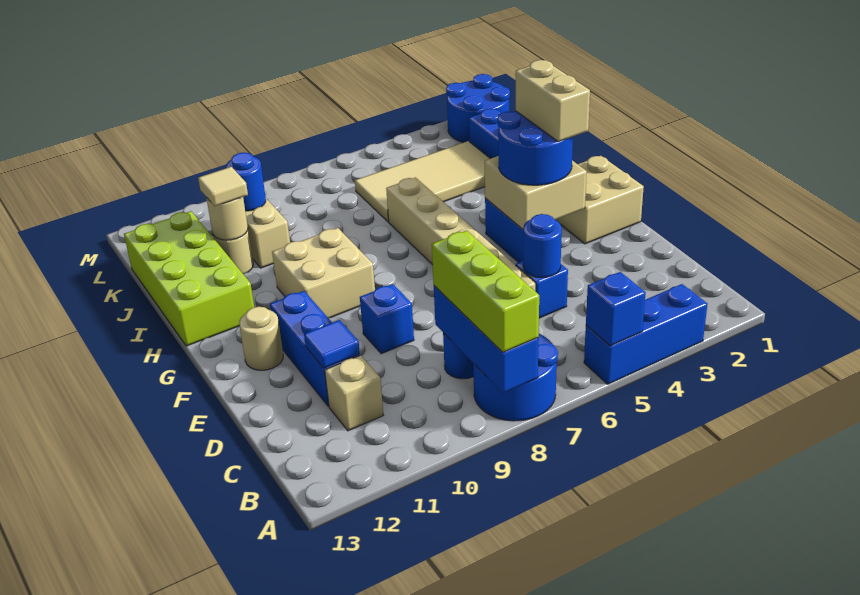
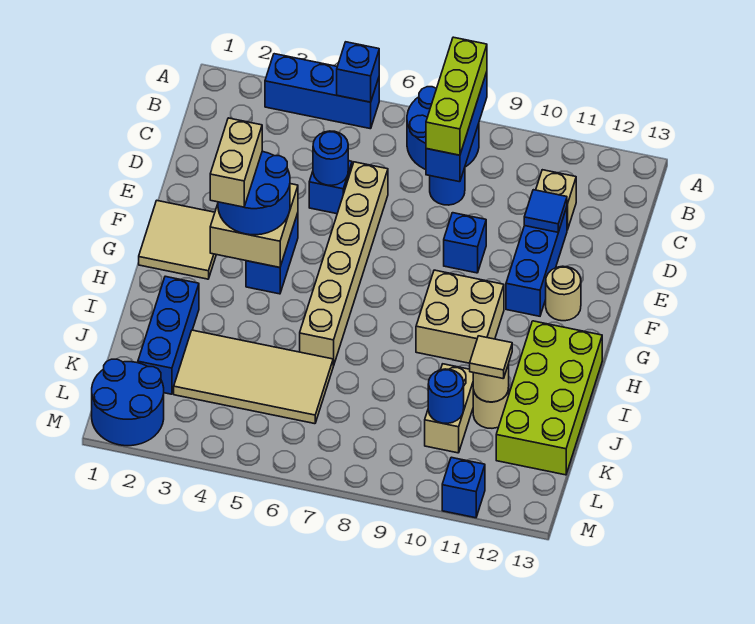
tan brick F1:G2 level 1 -> tan tile F1:G2 level 1
none -> blue brick M11 level 1

